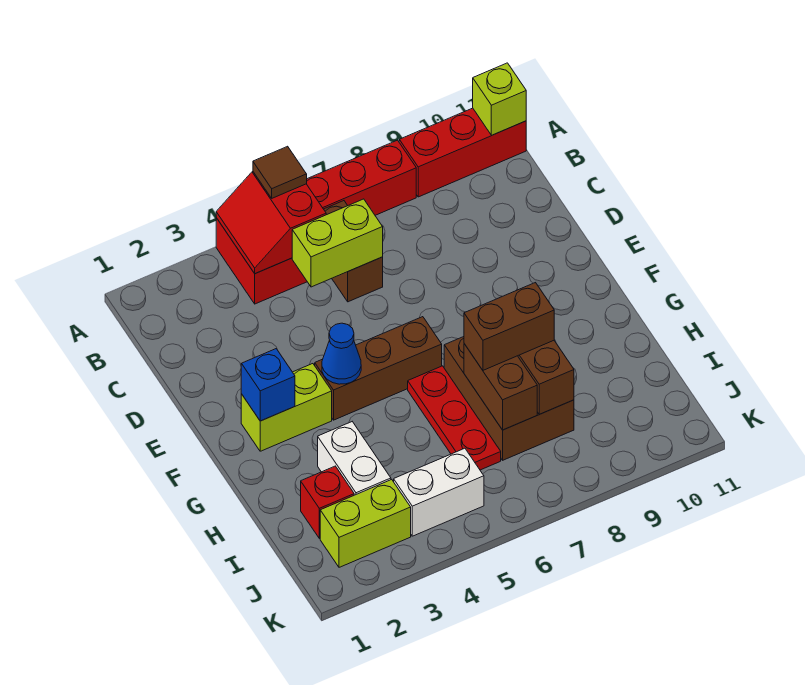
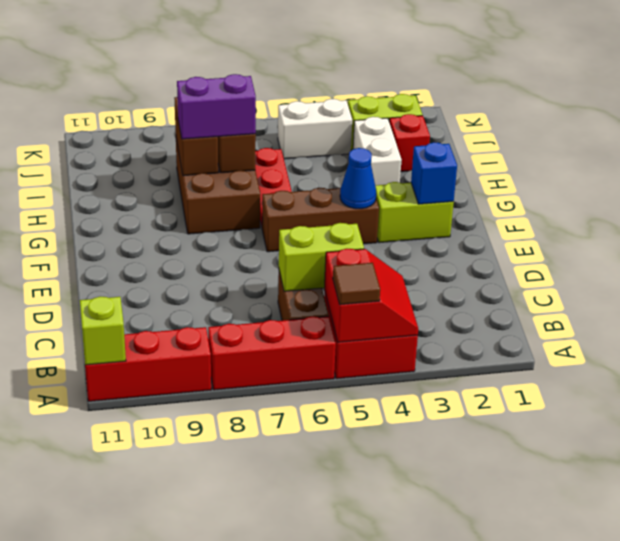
brown brick H7:H8 level 3 -> purple brick H7:H8 level 3

